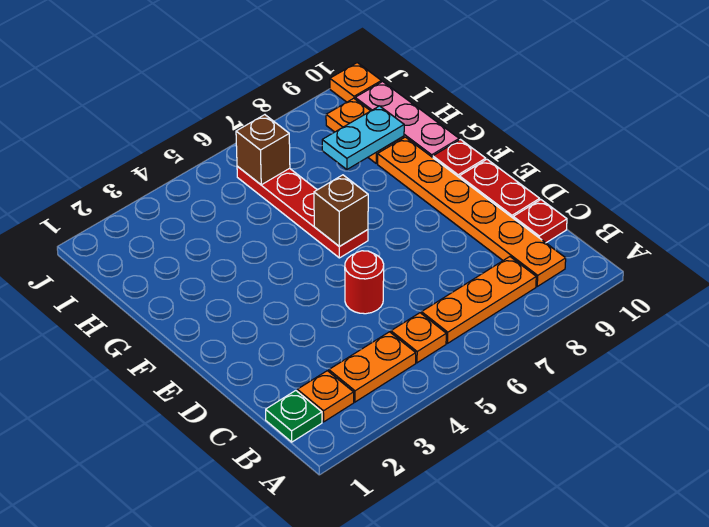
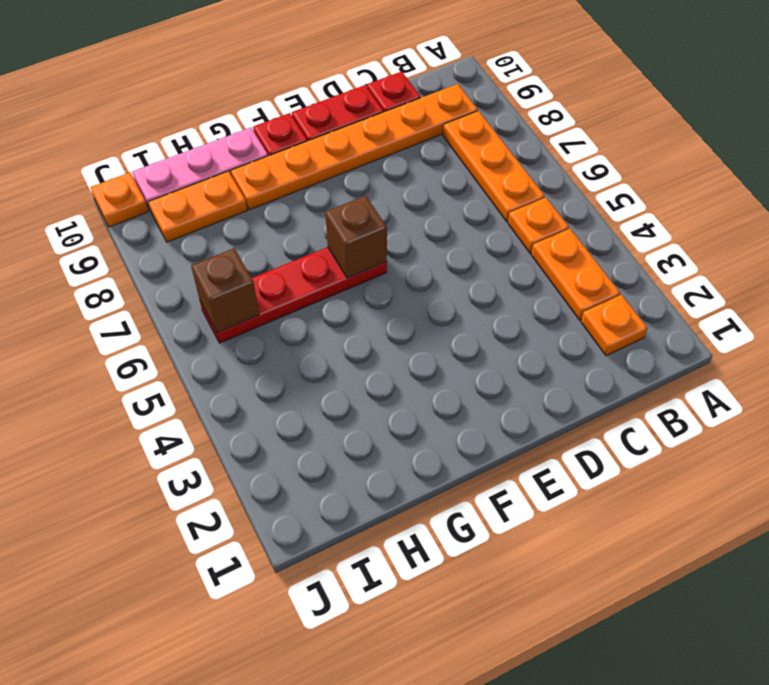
green plate B1 level 1 -> none
red round brick D5 level 1 -> none
cyan plate H8:H9 level 2 -> none

